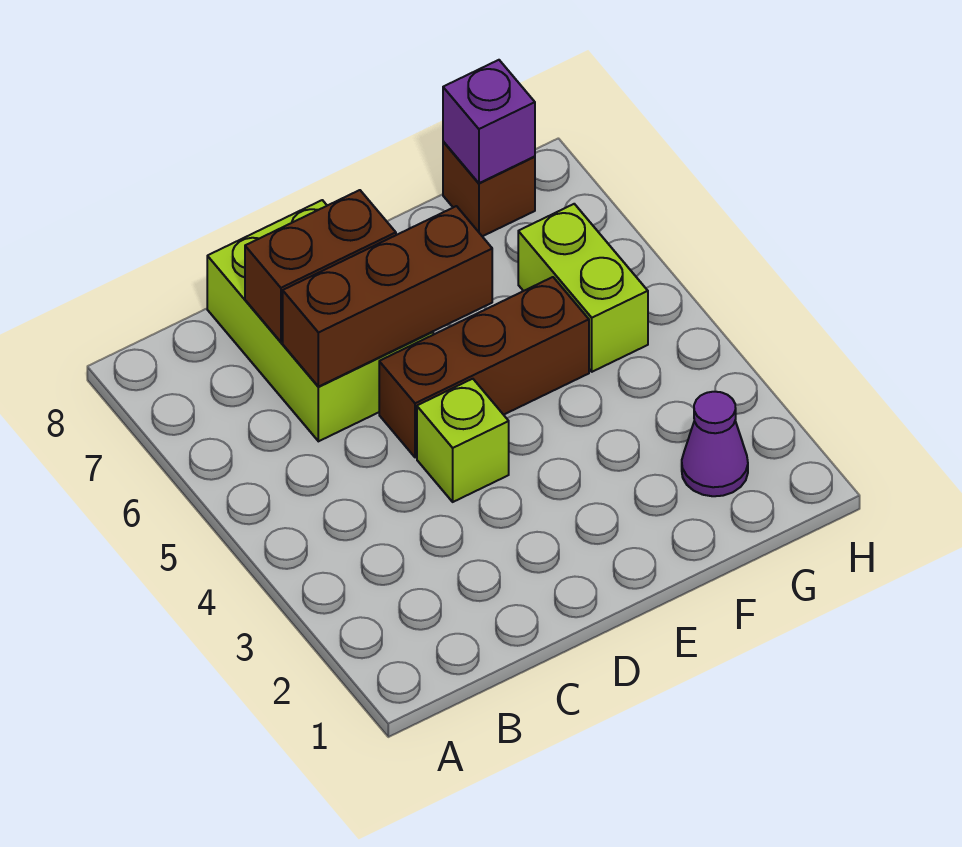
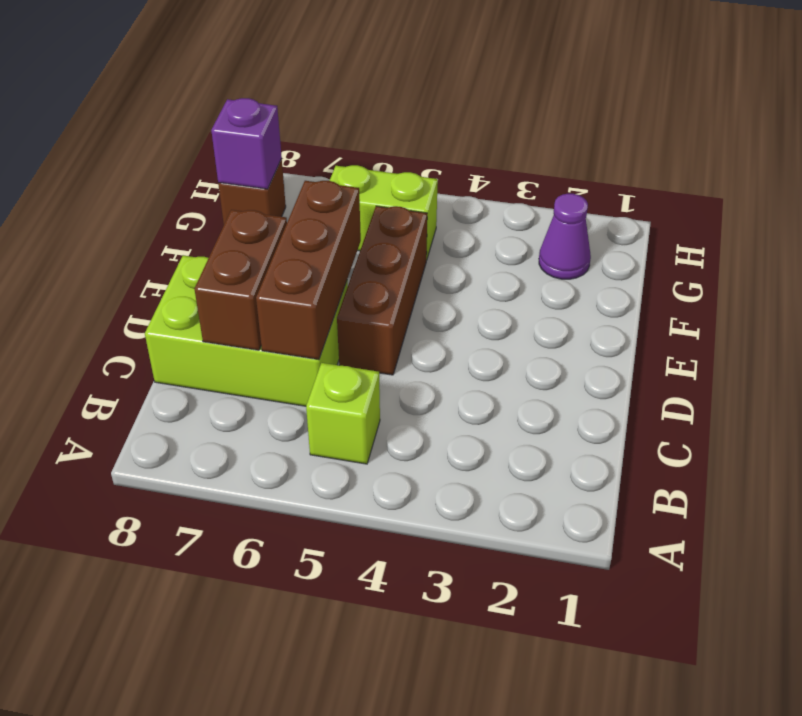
lime brick D4 level 1 -> lime brick B5 level 1

